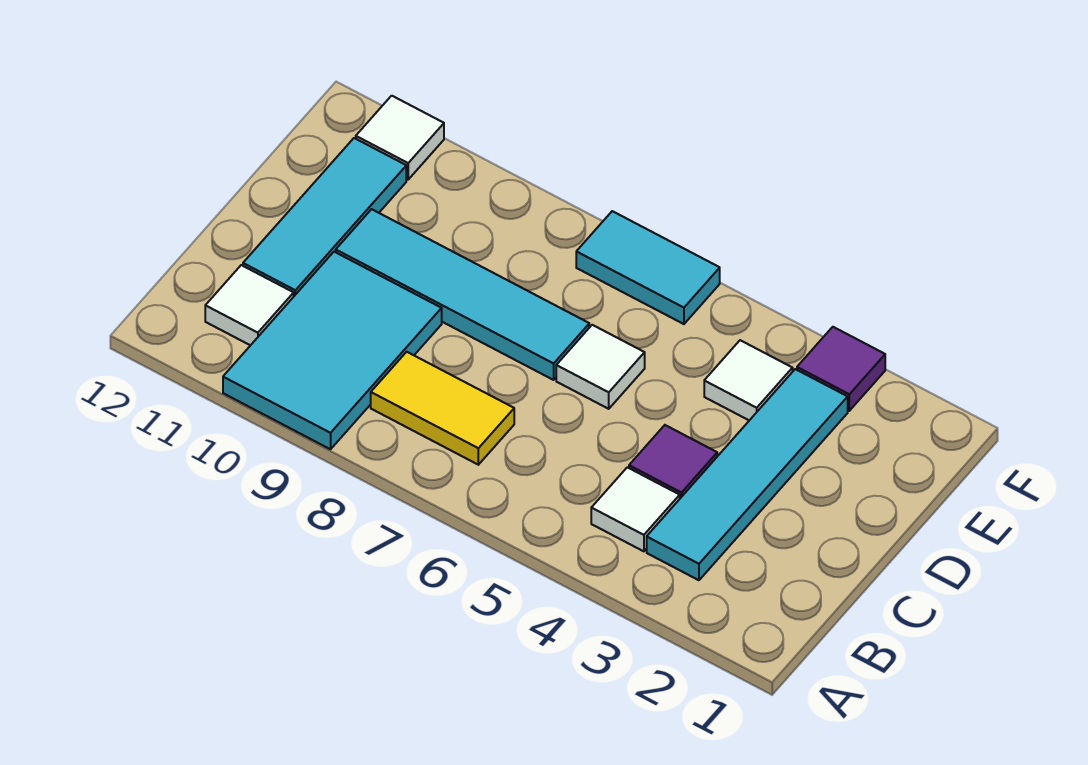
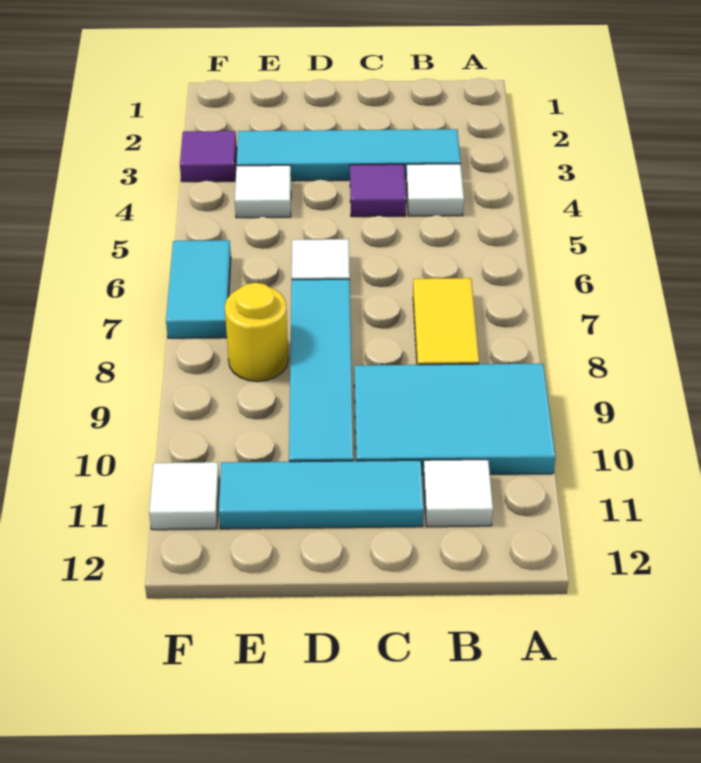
none -> yellow round brick E8 level 1

